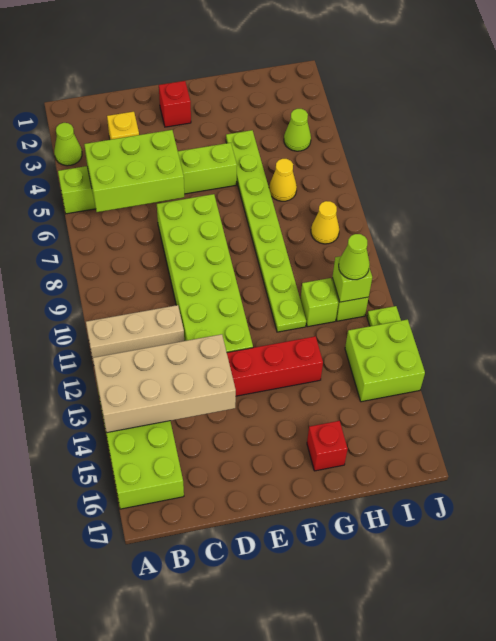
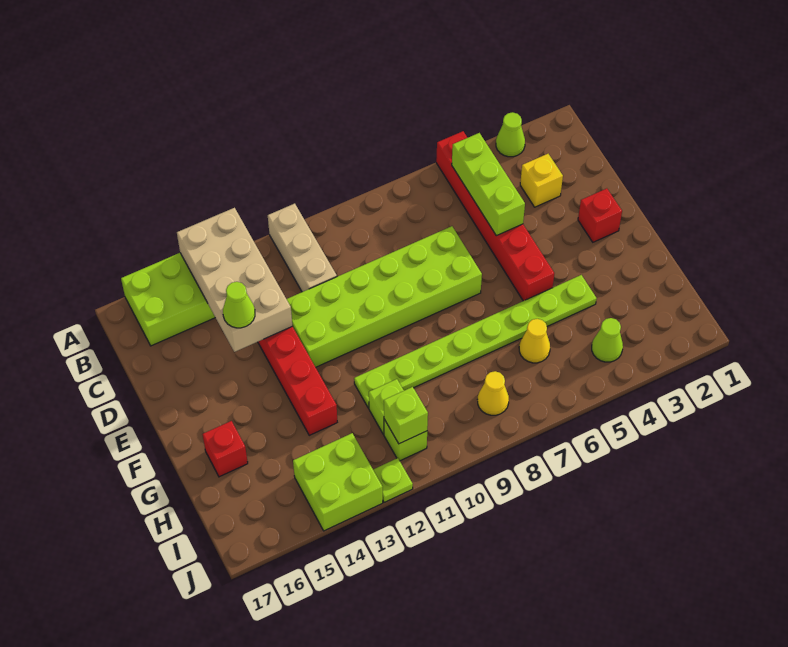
lime brick A5:F5 level 1 -> red brick A5:F5 level 1
lime brick B5:D6 level 2 -> lime brick B5:D5 level 2
lime cone I11 level 3 -> lime cone D14 level 3

